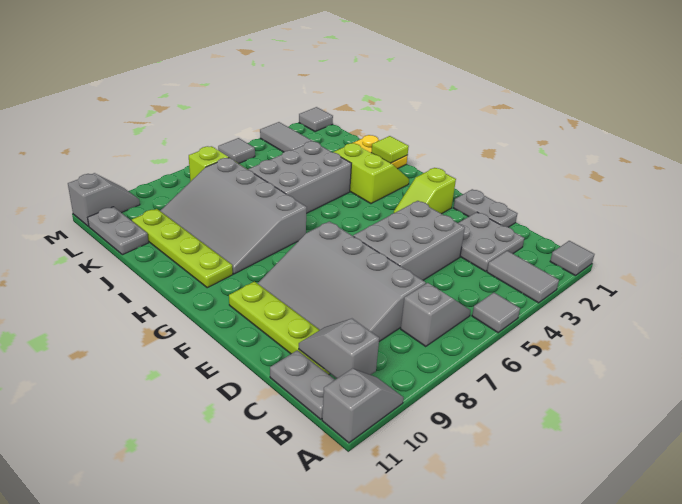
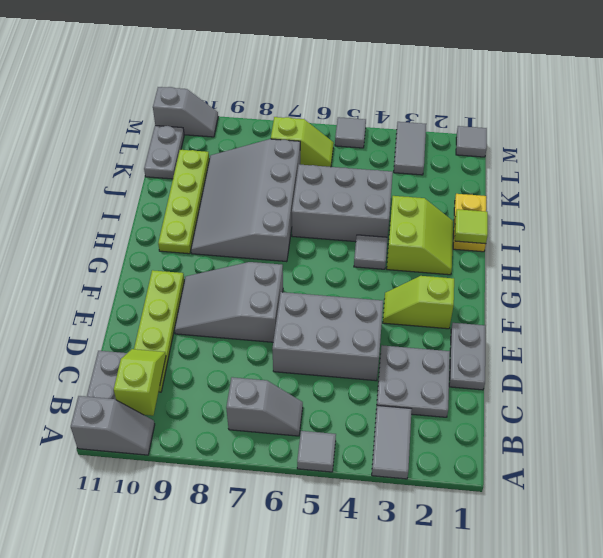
grey tile A1 level 1 -> grey tile H4 level 1
grey slope B10:C10 level 2 top B -> lime slope B10:C10 level 2 top B
grey slope C7:F9 level 1 top 7 -> grey slope E7:F9 level 1 top 7

